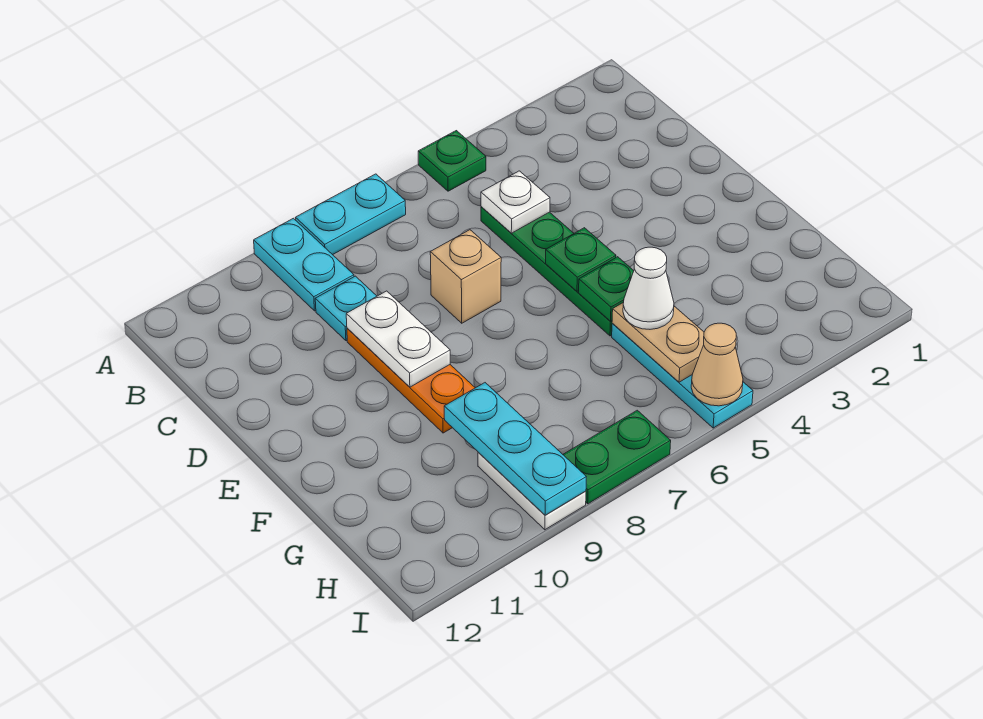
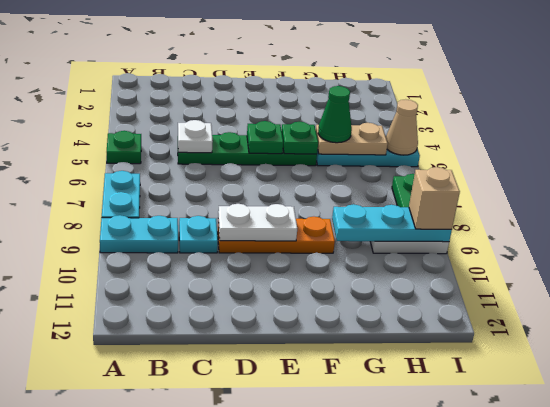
tan brick D7 level 1 -> tan brick I9 level 3
white cone G5 level 3 -> green cone G5 level 3

